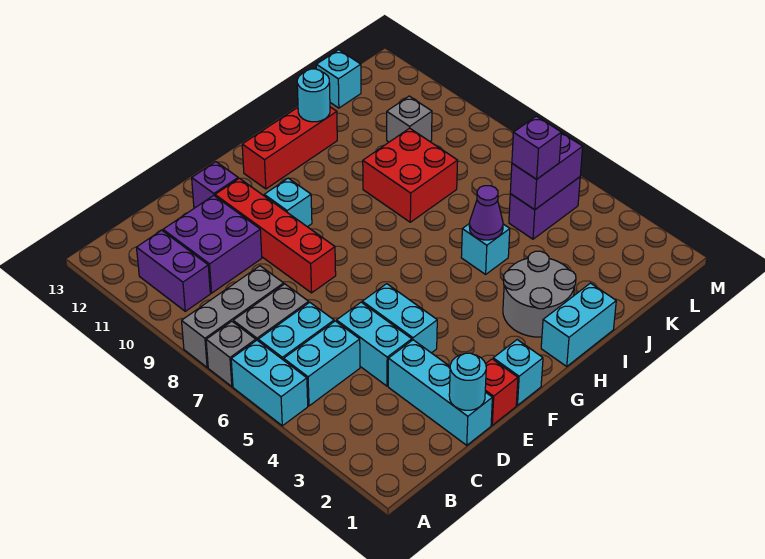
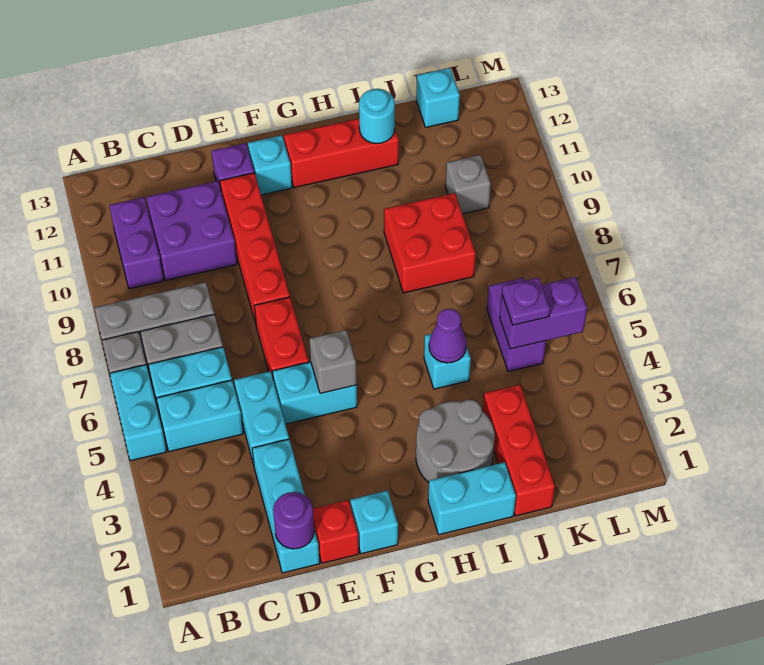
cyan round brick D1 level 2 -> purple round brick D1 level 2
cyan brick E4:E5 level 1 -> cyan brick E5:F5 level 1
none -> red brick E6:E7 level 1
none -> grey brick F5 level 2
cyan brick F10 level 1 -> cyan brick F12 level 1
none -> red brick J1:J3 level 1
purple brick K5:L5 level 1 -> purple brick K5:K6 level 1
purple brick K5 level 3 -> purple plate K5 level 3

